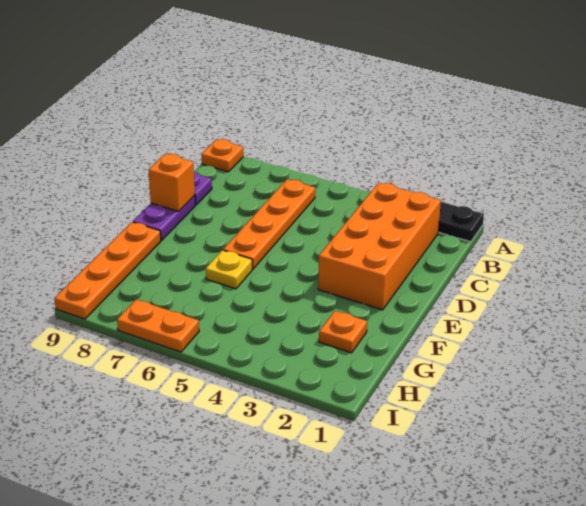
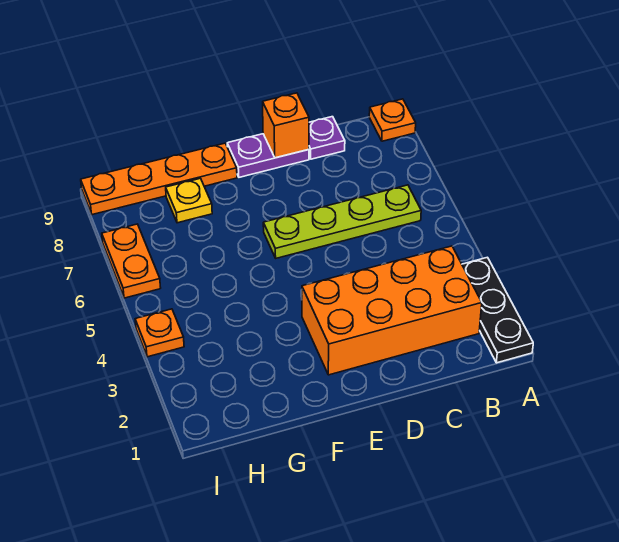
orange plate B6:E6 level 1 -> lime plate B6:E6 level 1
yellow plate F6 level 1 -> yellow plate G8 level 1
orange plate G2 level 1 -> orange plate I4 level 1

